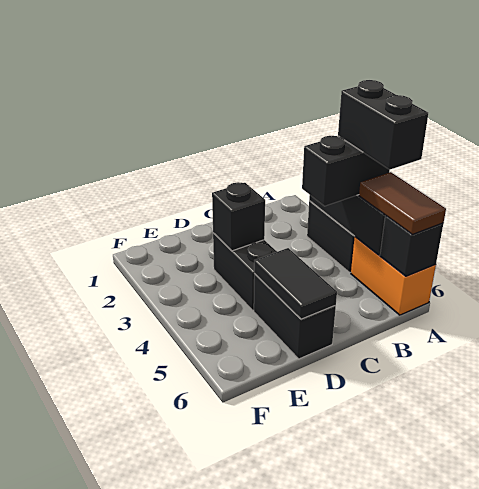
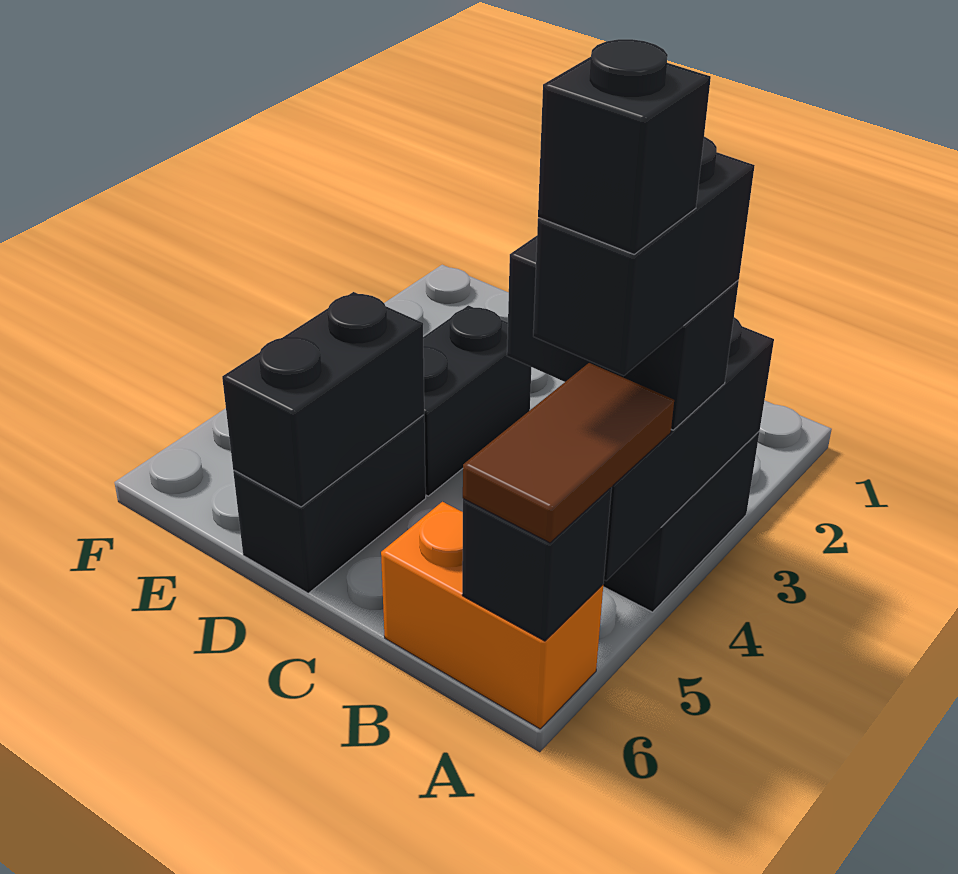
orange brick A5:A6 level 1 -> orange brick A6:B6 level 1
black brick D3 level 2 -> black brick A5 level 5
black tile D5:D6 level 2 -> black brick D5:D6 level 2

